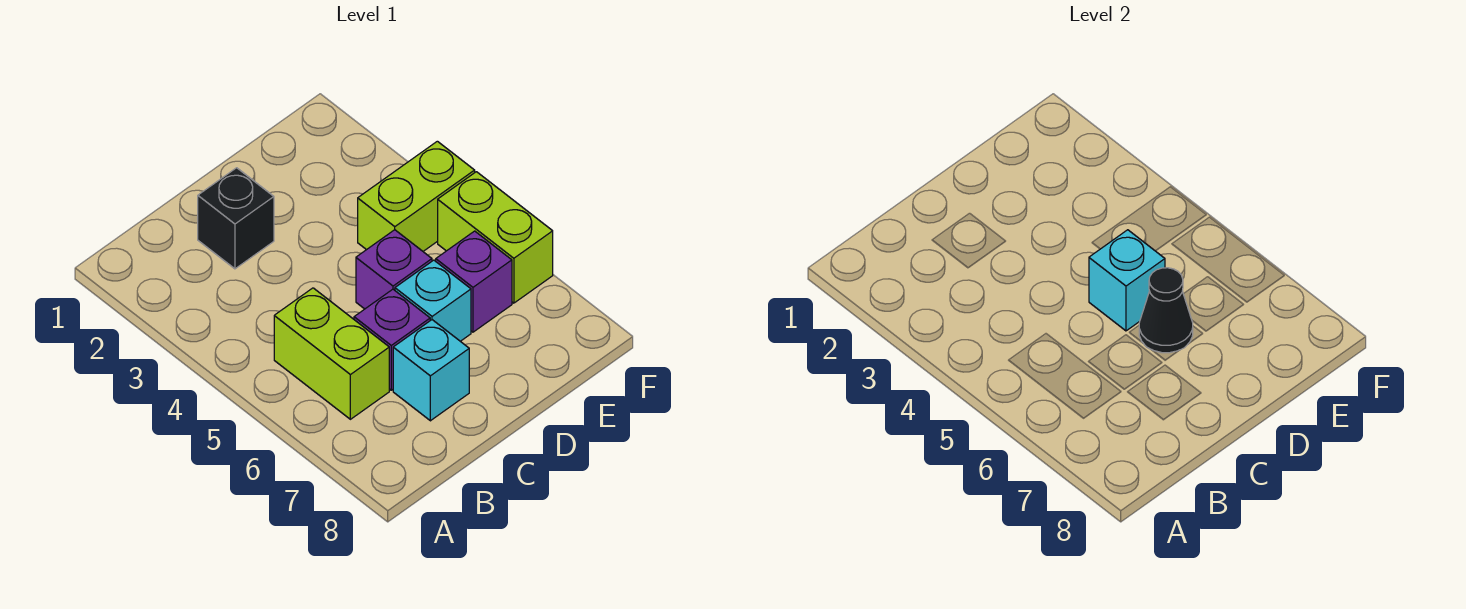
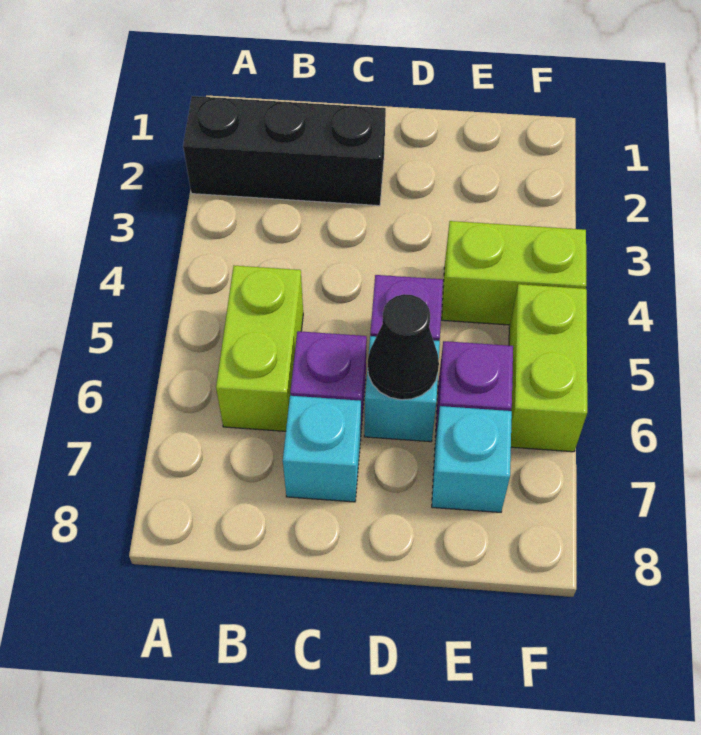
black brick C2 level 1 -> black brick A2:C2 level 1
cyan brick D5 level 2 -> cyan brick E7 level 1

